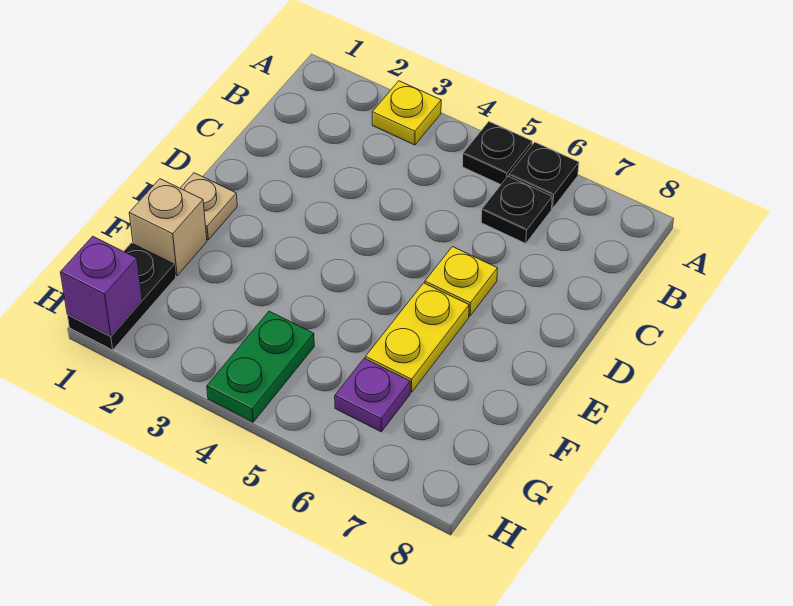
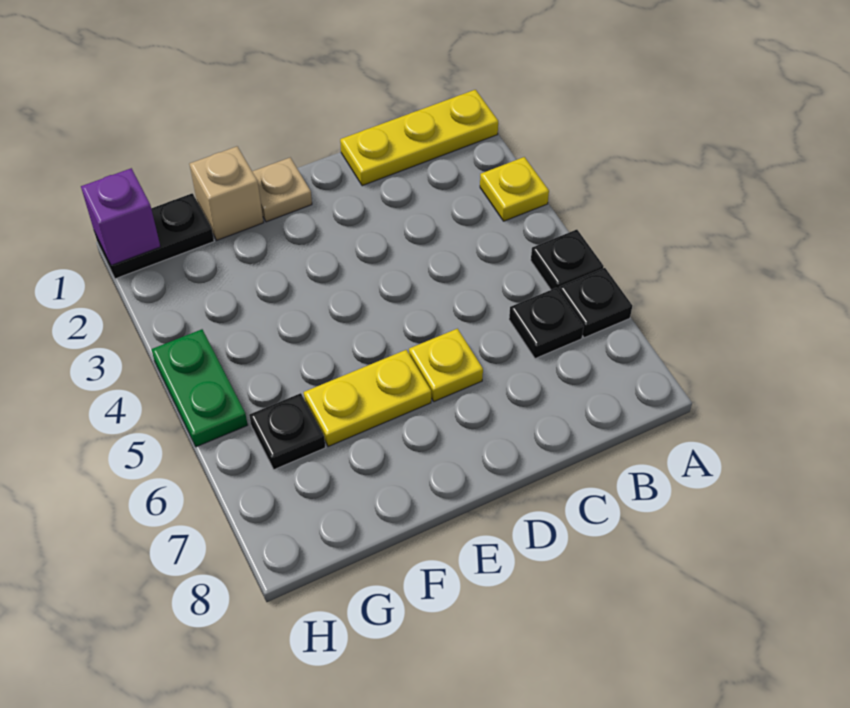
none -> yellow plate A1:C1 level 1
green plate G4:H4 level 1 -> green plate H4:H5 level 1
purple plate G6 level 1 -> black plate G6 level 1

